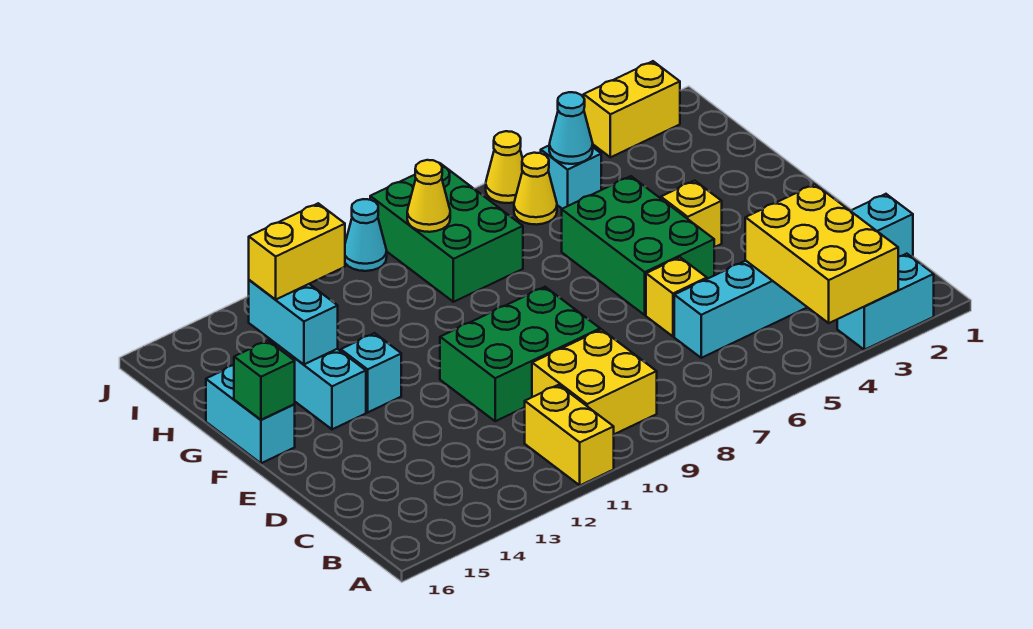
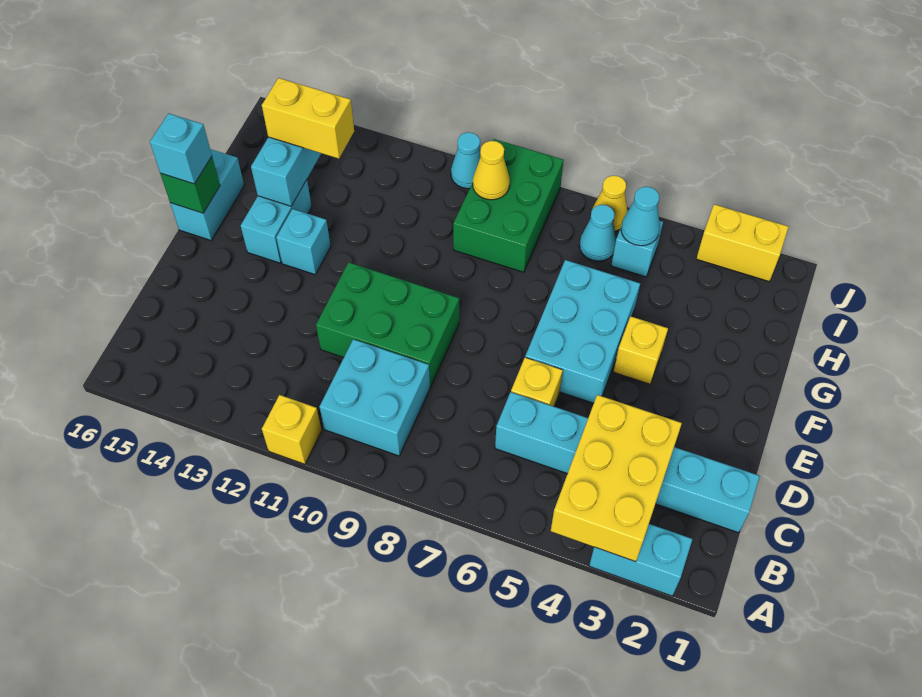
yellow brick A11:B11 level 1 -> yellow brick A11 level 1
yellow brick B9:C10 level 1 -> cyan brick B9:C10 level 1
green brick E5:G6 level 1 -> cyan brick E5:G6 level 1
none -> cyan brick F16 level 3
yellow cone I6 level 1 -> cyan cone I6 level 1

